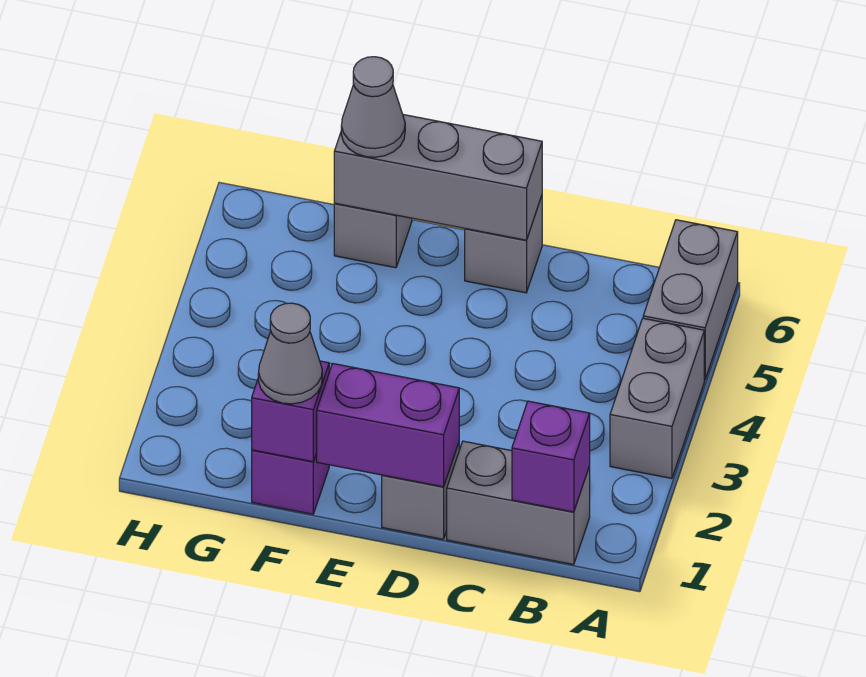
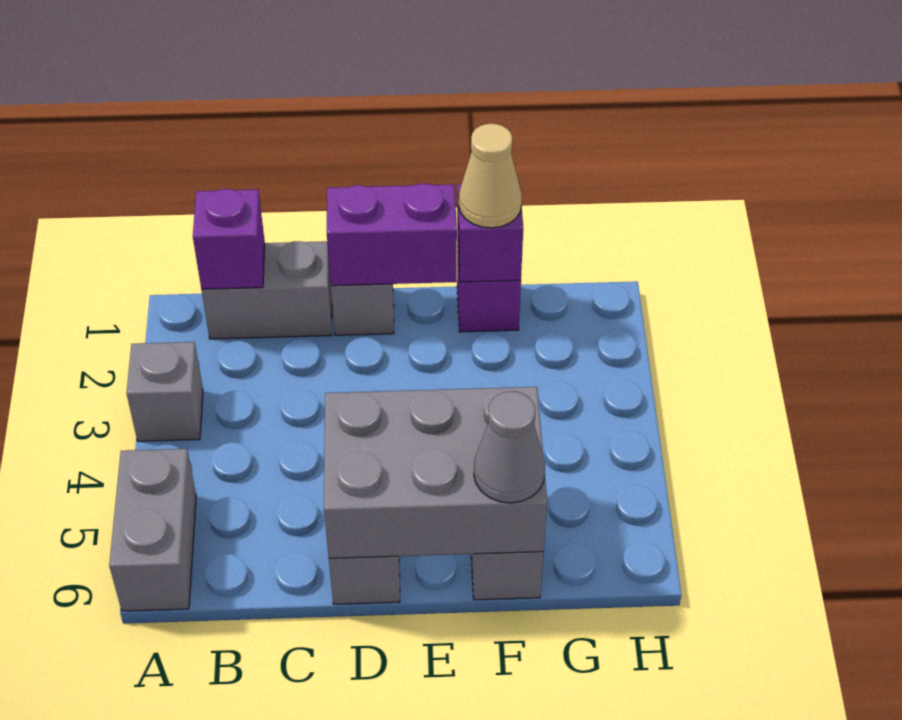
grey brick A3:A4 level 1 -> grey brick A3 level 1
grey brick D6:F6 level 2 -> grey brick D5:F6 level 2
grey cone F1 level 3 -> tan cone F1 level 3

